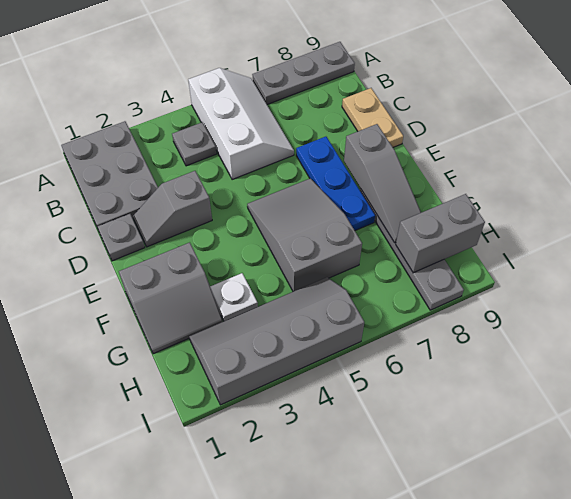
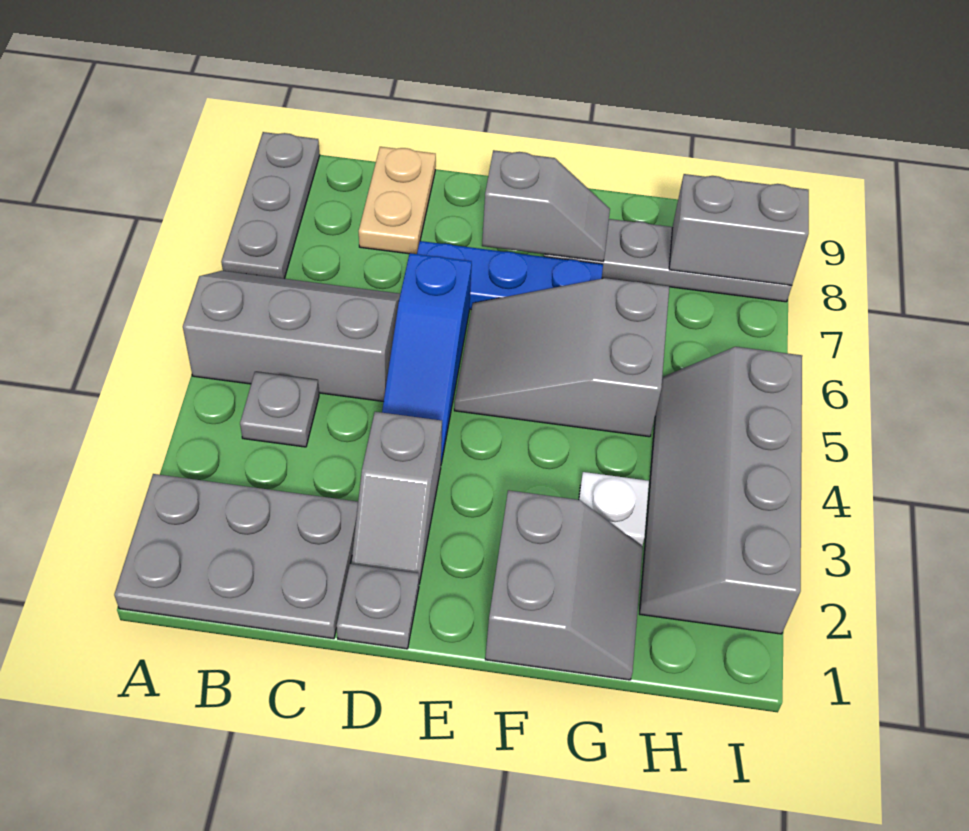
white slope A5:C6 level 1 top 5 -> grey slope A5:C6 level 1 top 5
tan plate C9:D9 level 1 -> tan plate C8:C9 level 1
none -> blue slope D4:D6 level 1 top 6
grey slope E8:G8 level 2 top E -> grey slope E8:F8 level 2 top E
grey brick H8:H9 level 2 -> grey brick H8:I8 level 2

